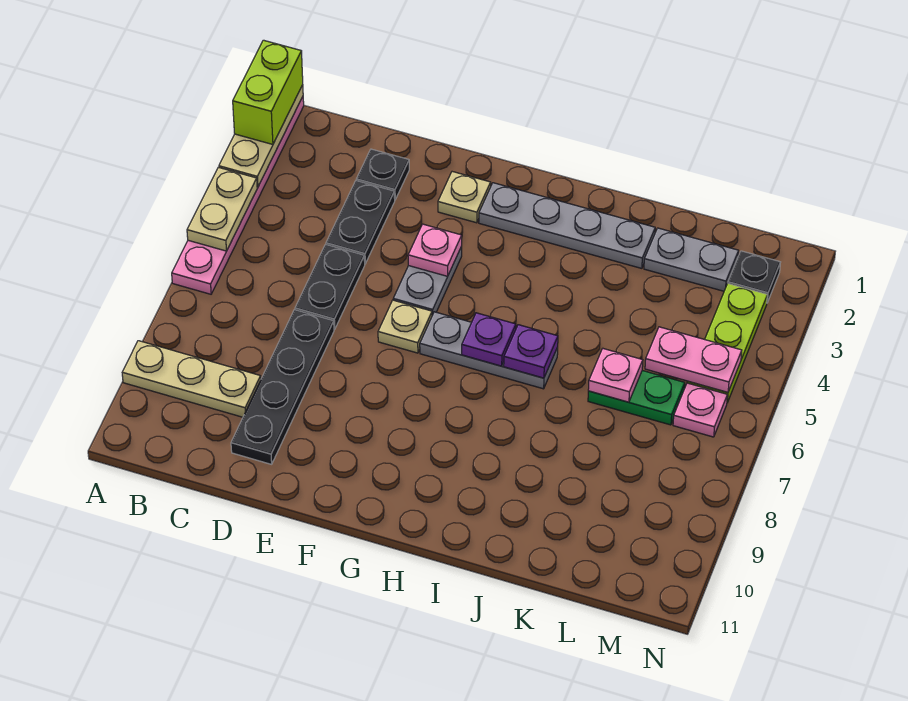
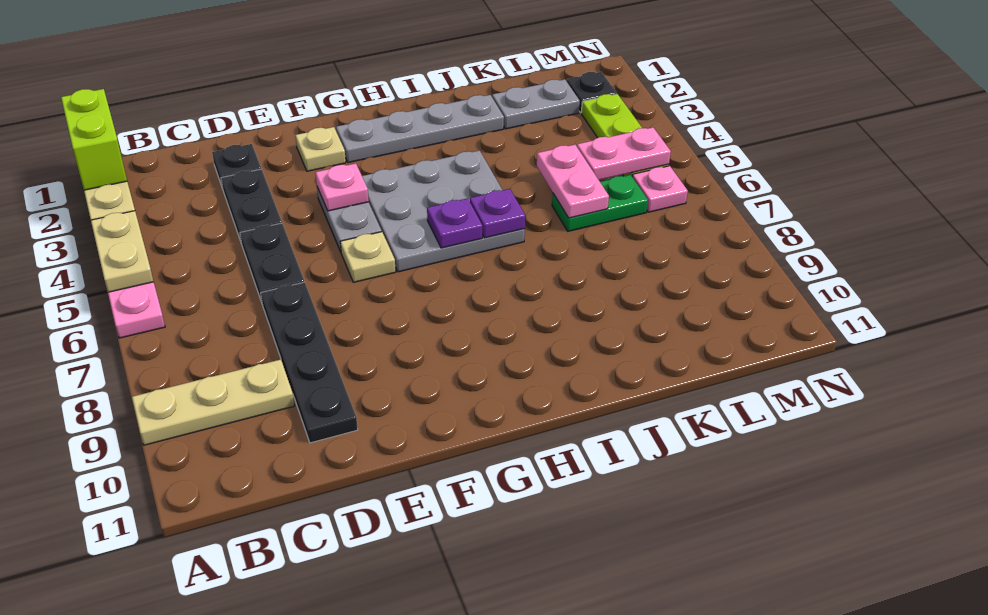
grey plate G6:I6 level 1 -> grey plate G4:I6 level 1
pink plate K6 level 2 -> pink plate K5:K6 level 2

